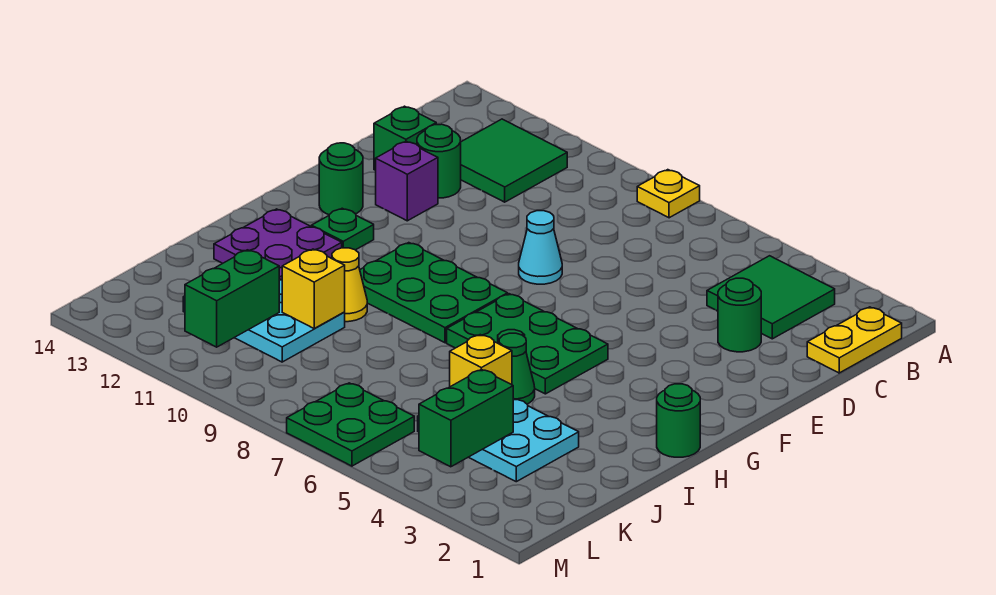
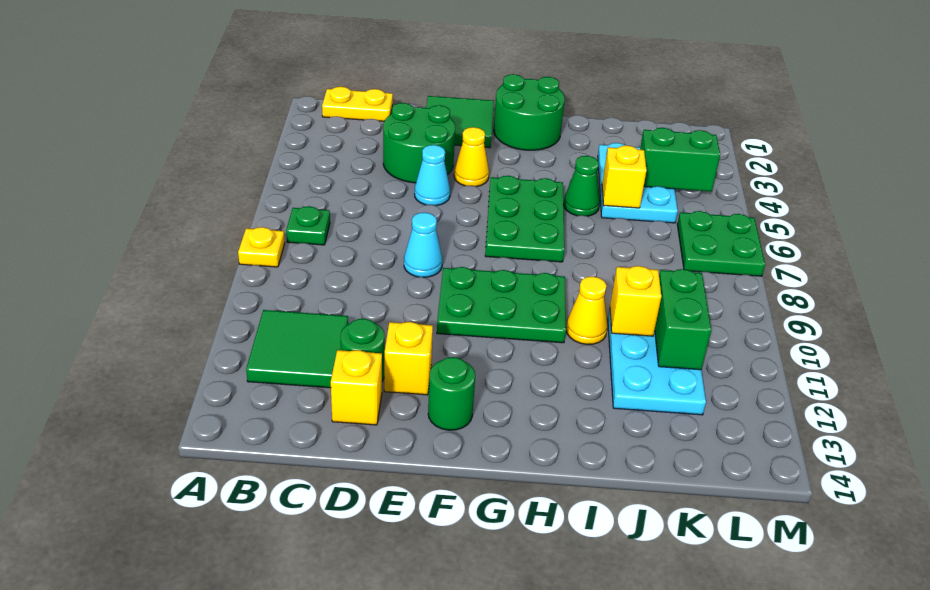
green tile B3:C4 level 1 -> green tile E1:F2 level 1
green round brick D3 level 1 -> green round brick D3:E4 level 1
green brick D13 level 1 -> yellow brick D13 level 1
none -> cyan cone E5 level 1
purple brick E12 level 1 -> yellow brick E12 level 1
none -> yellow cone F4 level 1
green plate G8:H10 level 1 -> green plate F9:H10 level 1
green plate G12 level 1 -> green plate B7 level 1
green round brick H1 level 1 -> green round brick G1:H2 level 1
purple plate H12:I13 level 1 -> none
green brick K11:L11 level 2 -> green brick K10:K11 level 2

